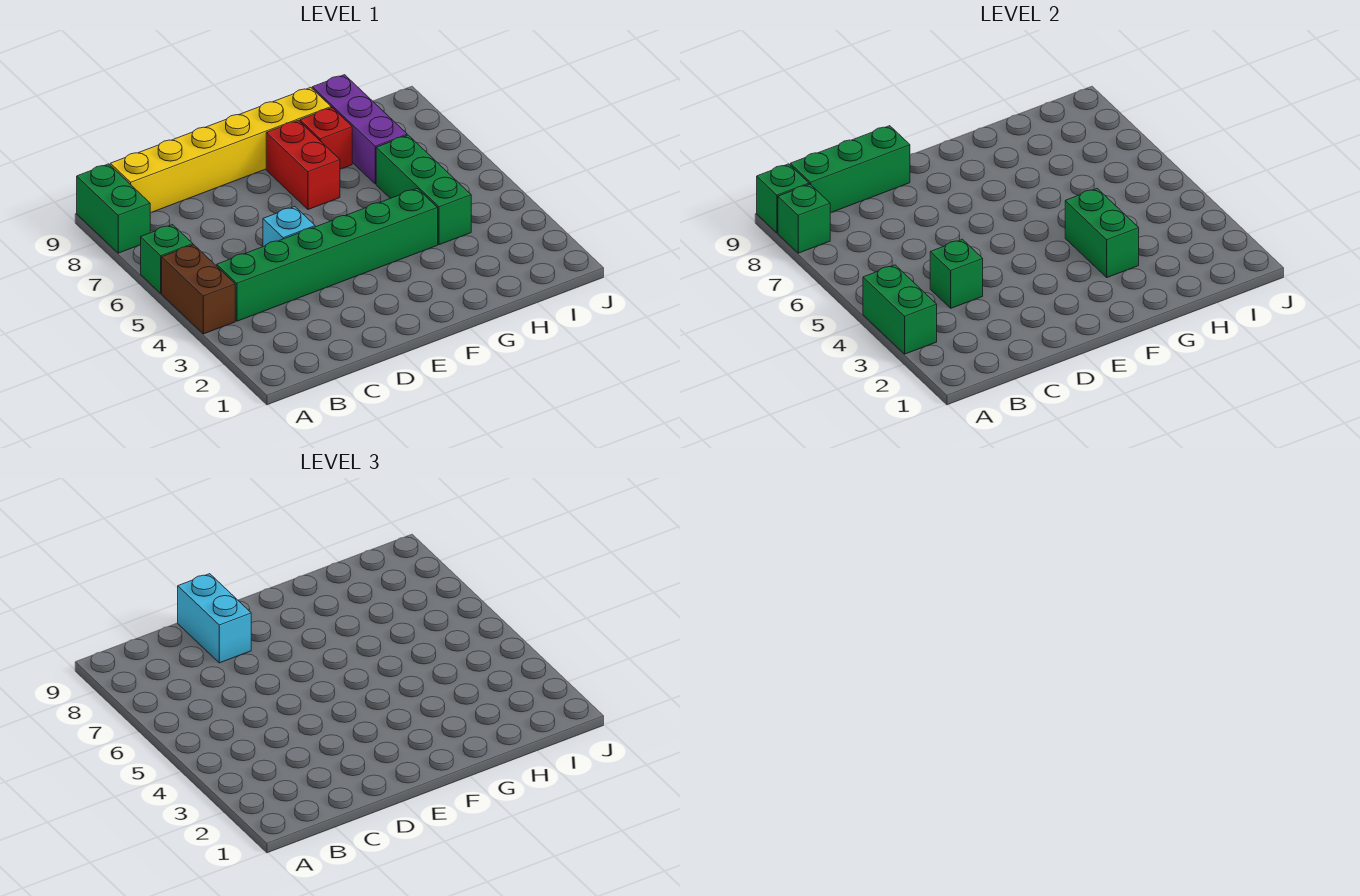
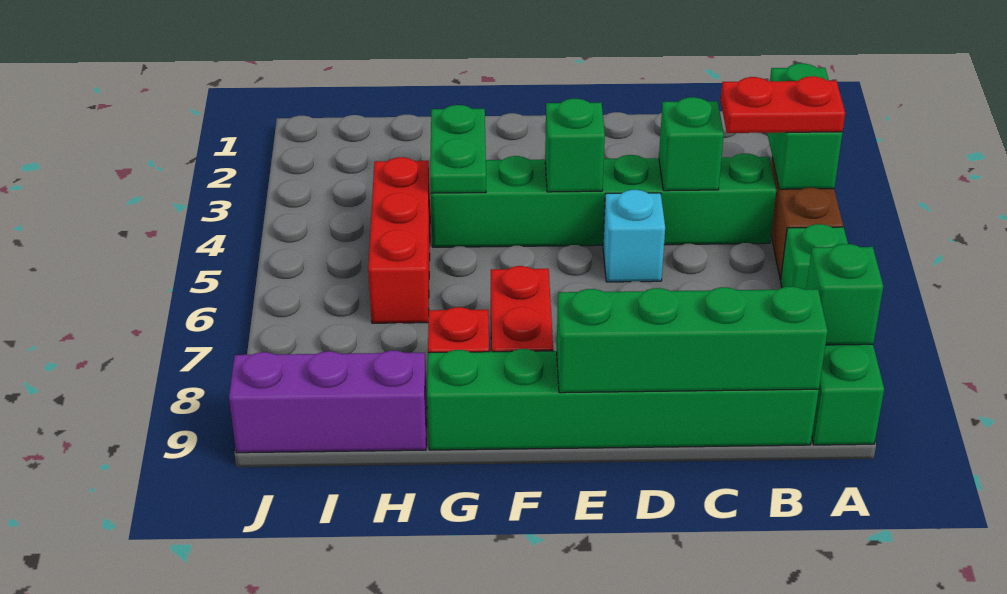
none -> red plate A4:B4 level 3
green brick A9 level 2 -> green brick E4 level 2
yellow brick B9:G9 level 1 -> green brick B9:G9 level 1
green brick B9:D9 level 2 -> green brick B9:E9 level 2
cyan brick D8:D9 level 3 -> none
green brick G3:G4 level 2 -> green plate G3:G4 level 2
green brick H4:H6 level 1 -> red brick H4:H6 level 1
purple brick H7:H9 level 1 -> purple brick H9:J9 level 1

